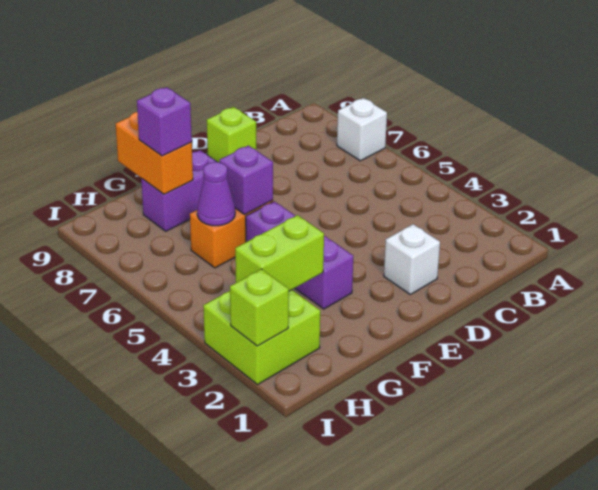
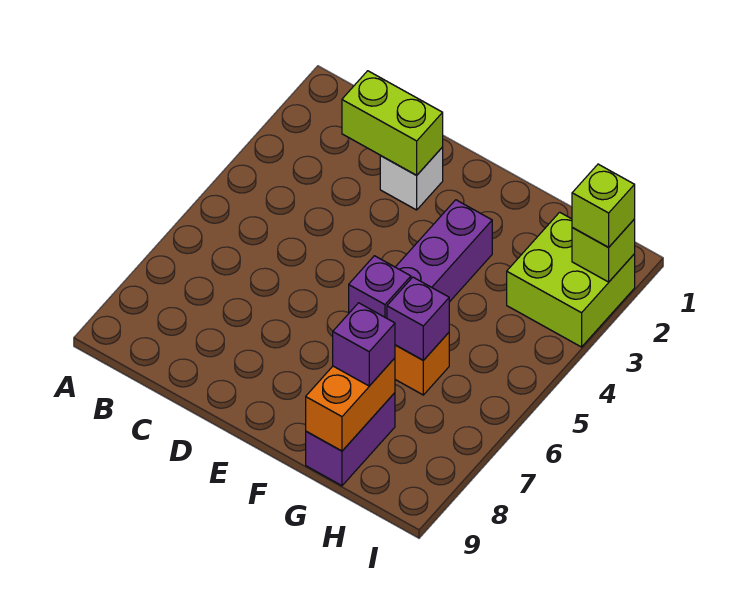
white brick A7 level 1 -> none
lime brick D9 level 1 -> lime brick I2 level 3
purple brick F8:G8 level 1 -> purple brick G8:G9 level 1
lime brick G3:H3 level 2 -> lime brick C2:D2 level 2
purple cone G6 level 2 -> purple brick G6 level 2

